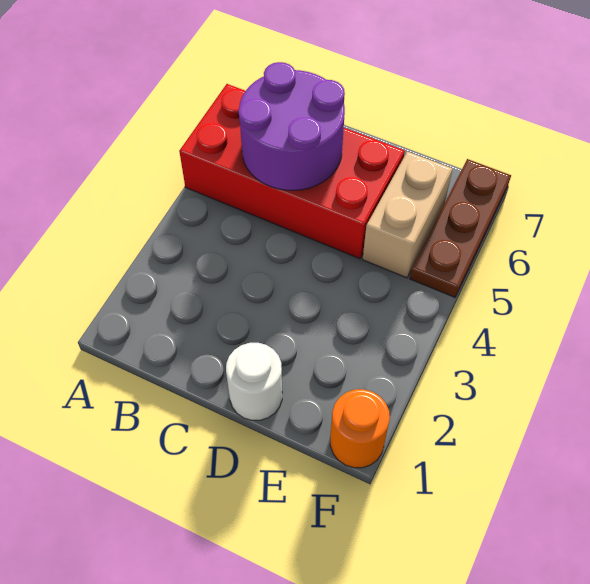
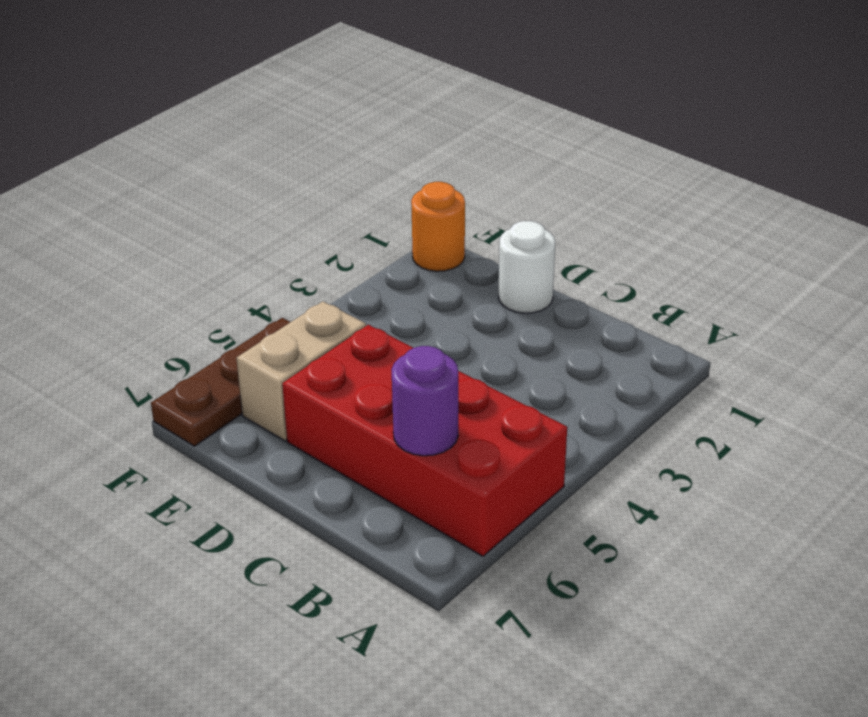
purple round brick B5:C6 level 2 -> purple round brick B6 level 2

